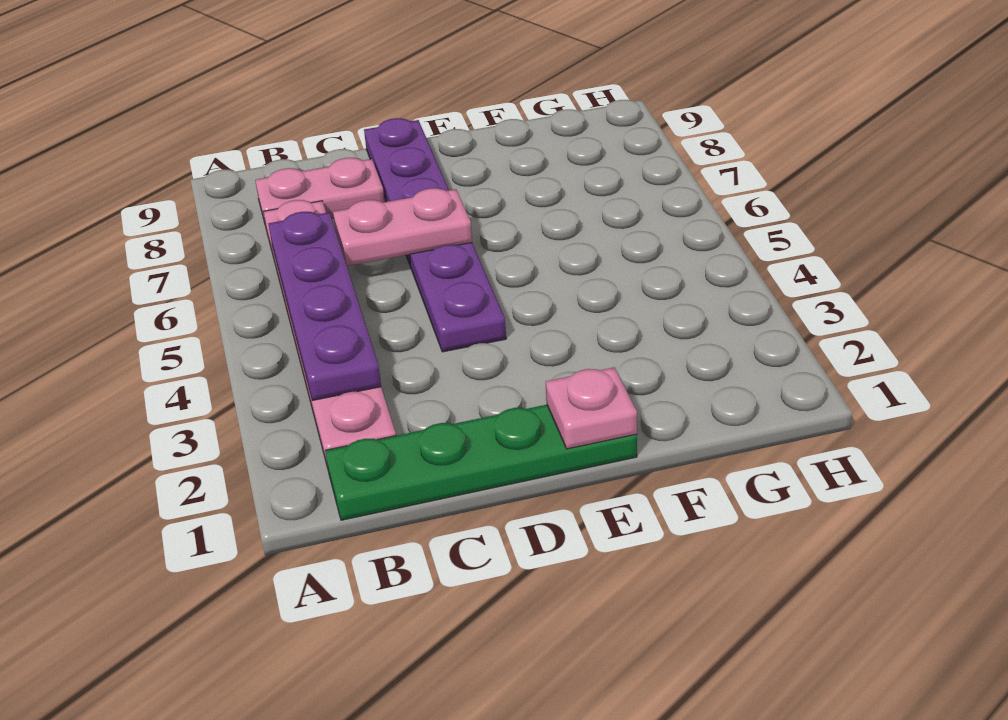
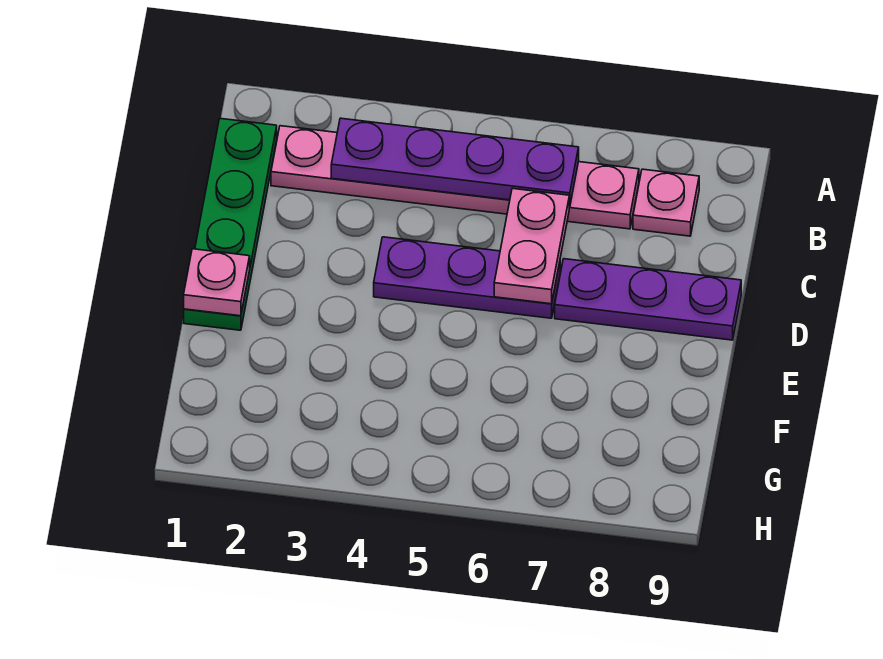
pink plate B8:C8 level 1 -> pink plate B8 level 1

